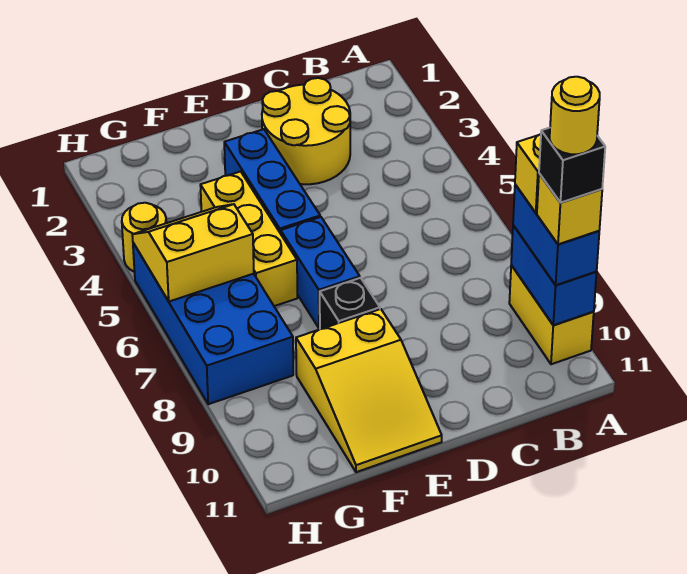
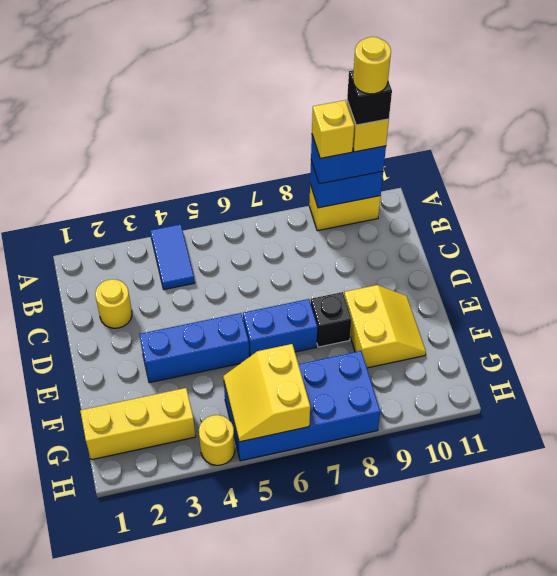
none -> blue tile A4:B4 level 1
yellow round brick C2:D3 level 1 -> yellow round brick C2 level 1
yellow slope E9:F11 level 1 top 9 -> yellow slope E9:F10 level 1 top 9
yellow brick F4:F6 level 1 -> yellow brick G1:G3 level 1

